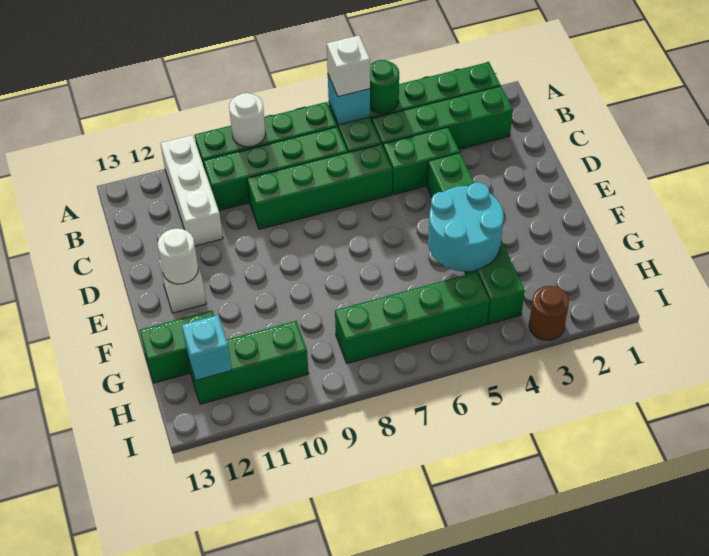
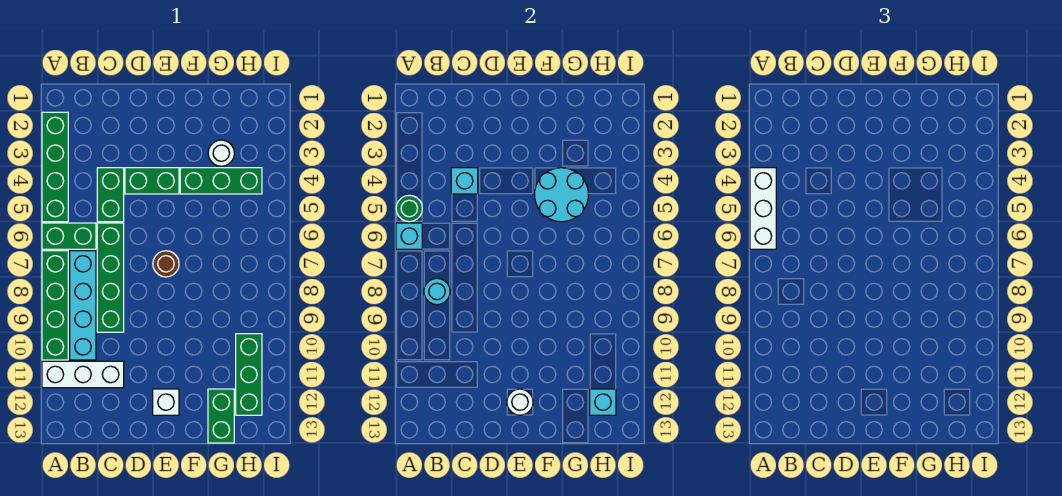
white brick A6 level 3 -> white brick A4:A6 level 3
white round brick A9 level 2 -> white round brick G3 level 1
green brick B2:B5 level 1 -> none
green brick B7:B10 level 1 -> cyan brick B7:B10 level 1
none -> cyan round brick B8 level 2
none -> cyan brick C4 level 2
green brick H5:H8 level 1 -> none
brown round brick I3 level 1 -> brown round brick E7 level 1

